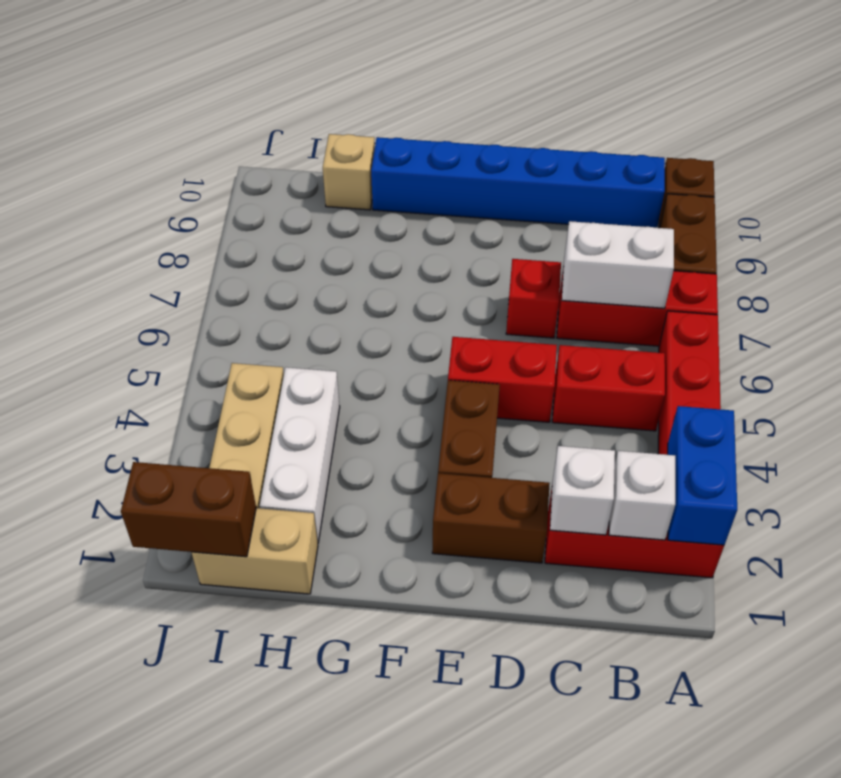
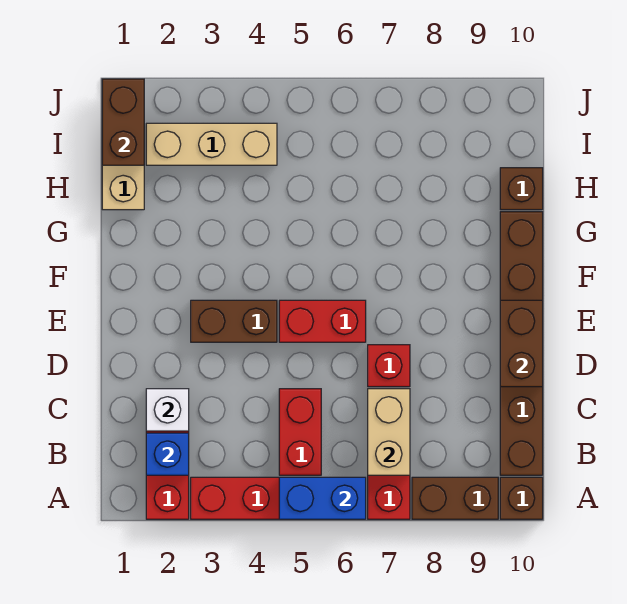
blue brick A2:A3 level 2 -> blue brick A5:A6 level 2
white brick B2 level 2 -> blue brick B2 level 2
white brick B7:C7 level 2 -> tan brick B7:C7 level 2
blue brick B10:G10 level 1 -> brown brick B10:G10 level 1
brown brick D2:E2 level 1 -> brown brick D10:E10 level 2
red brick D5:E5 level 1 -> red brick E5:E6 level 1
white brick H2:H4 level 1 -> none
tan brick H10 level 1 -> brown brick H10 level 1

